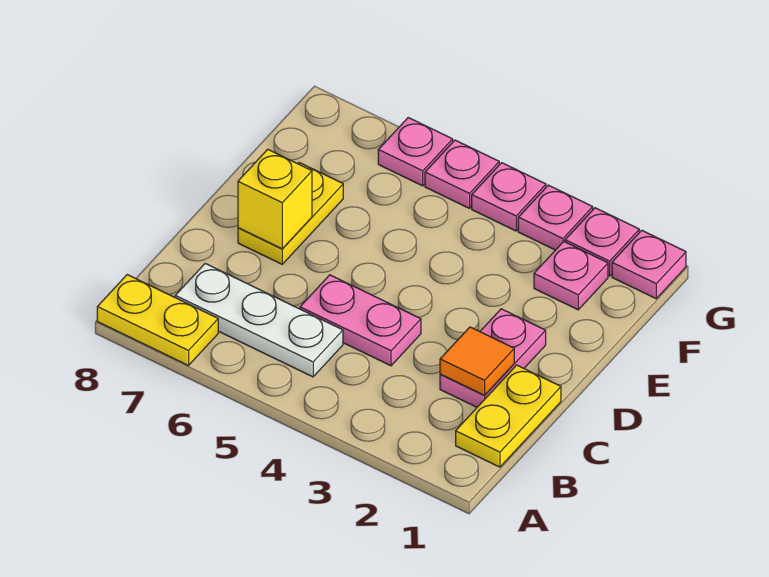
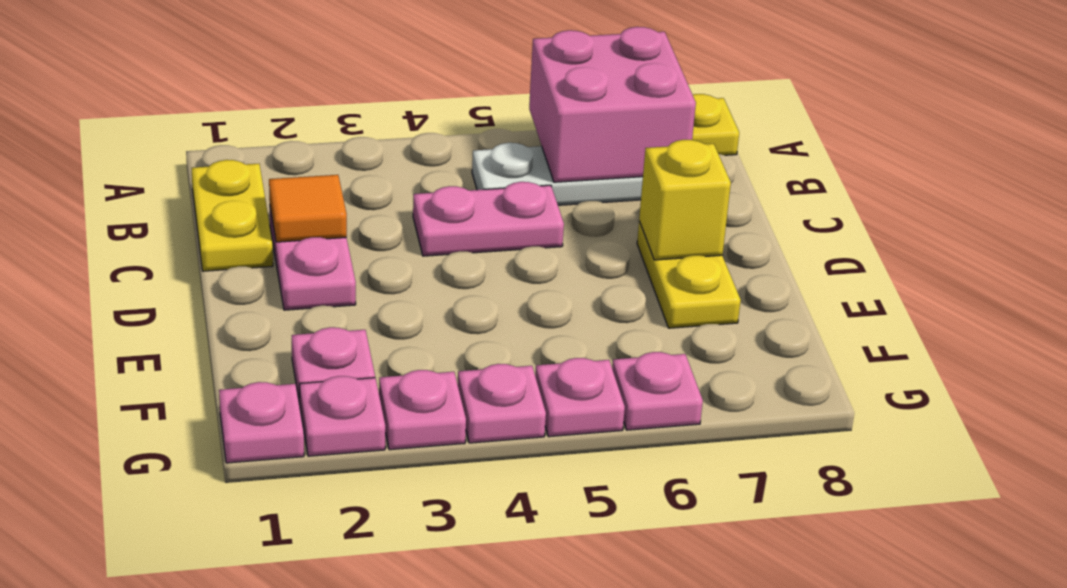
none -> pink brick A6:B7 level 2

